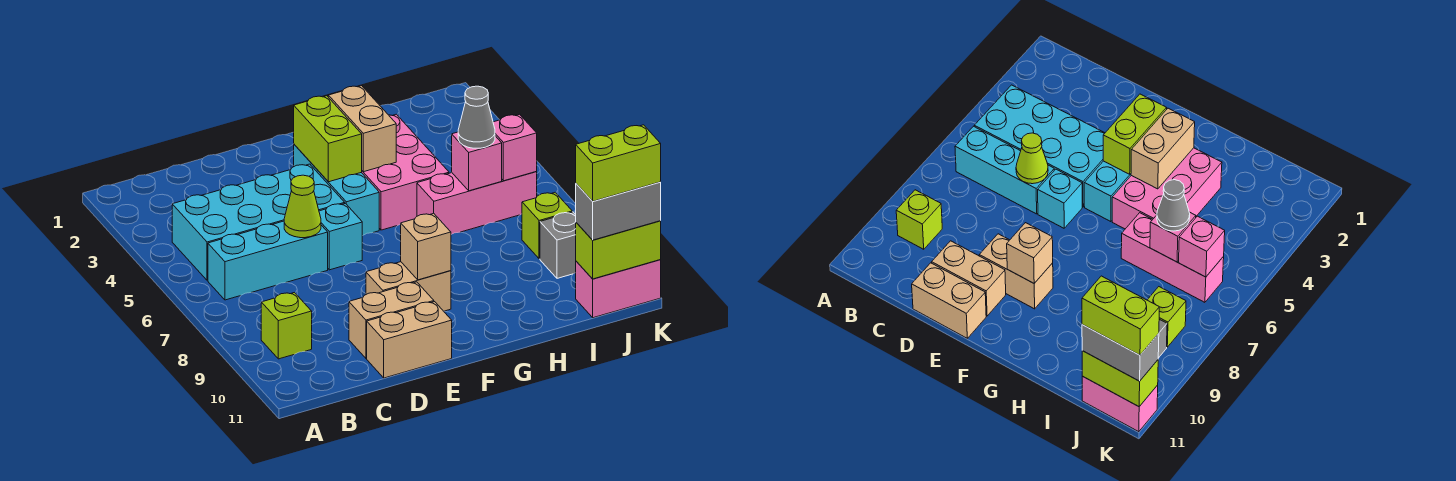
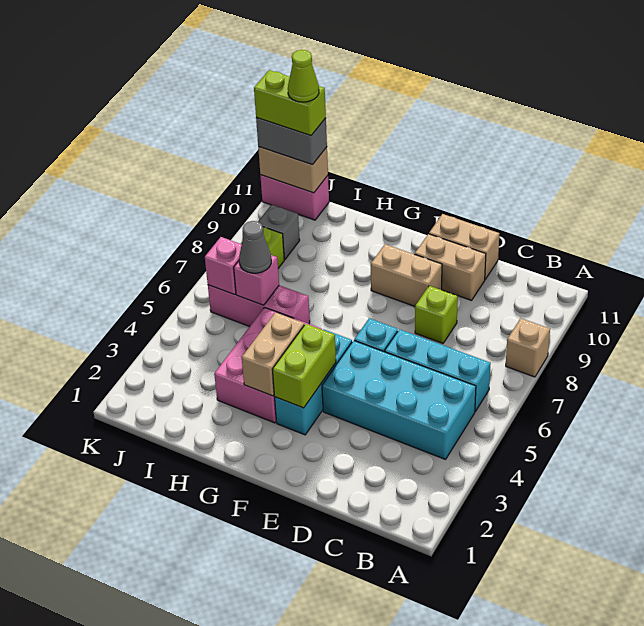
lime brick B9 level 1 -> lime brick D8 level 1
lime cone D6 level 2 -> lime cone J11 level 5
tan brick F9 level 2 -> tan brick A8 level 1
lime brick J11:K11 level 2 -> tan brick J11:K11 level 2

